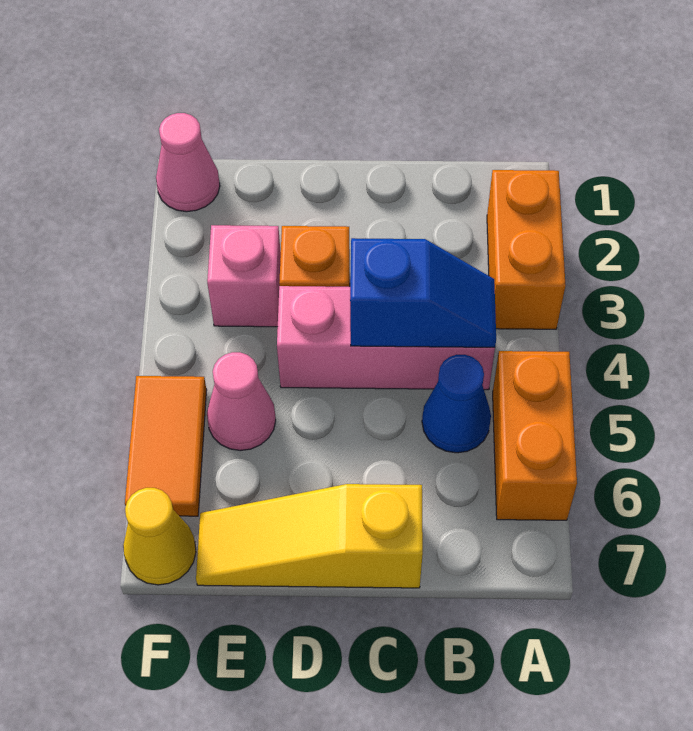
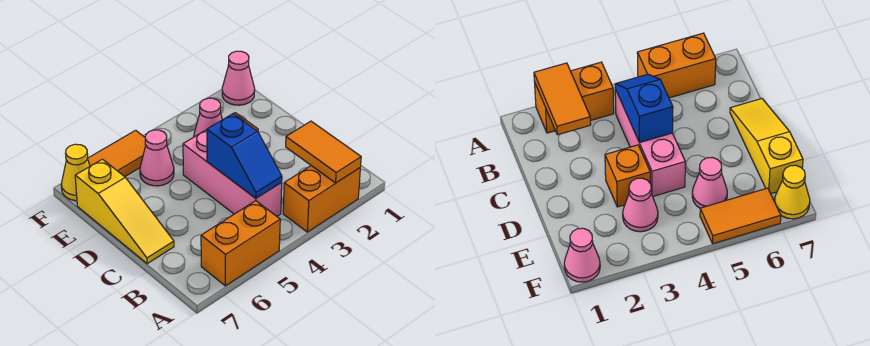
none -> orange tile A2:B2 level 2
blue cone B5 level 1 -> none
yellow slope C7:E7 level 1 top C -> yellow slope C7:E7 level 1 top E
pink brick E3 level 1 -> pink cone E3 level 1

